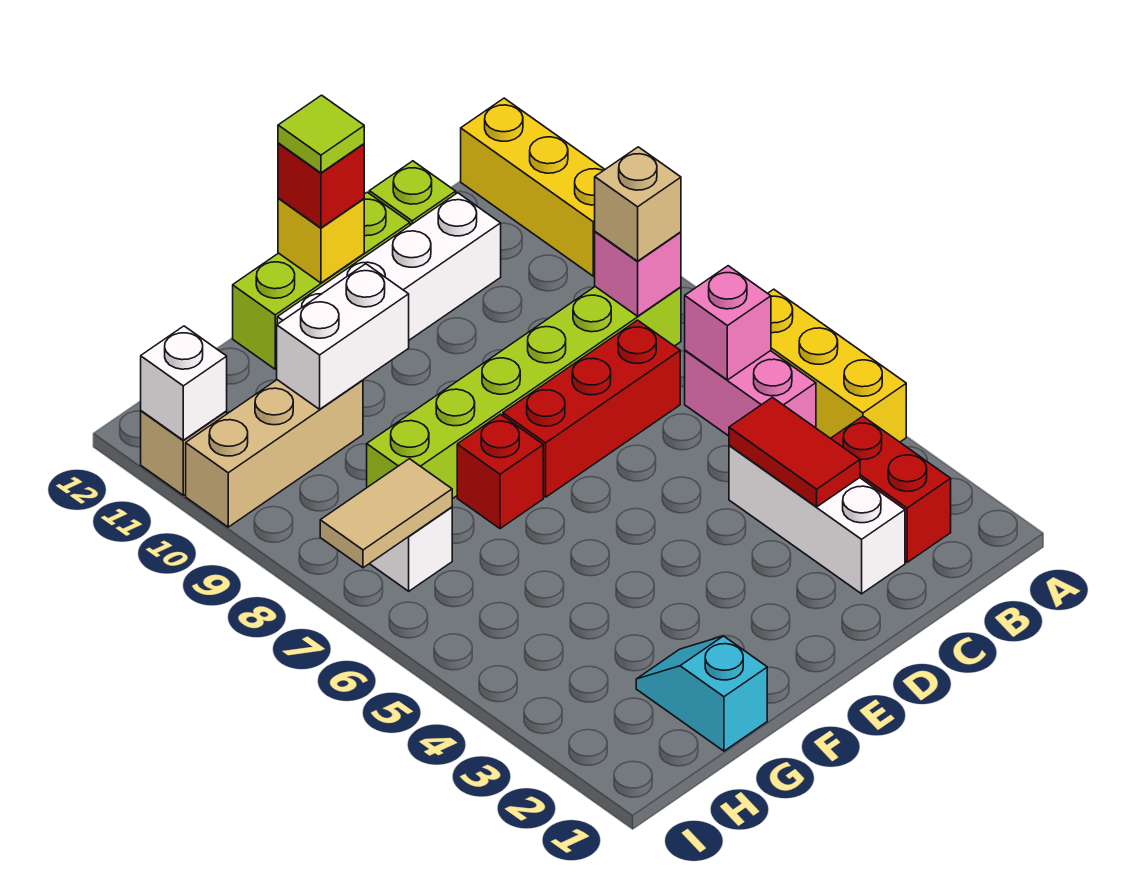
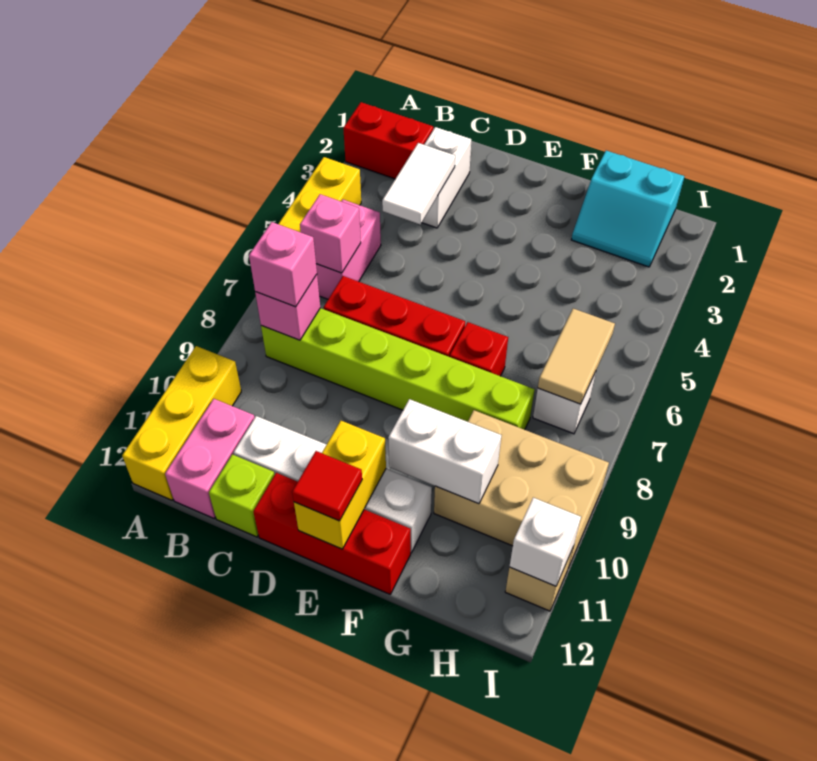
red brick B2:B3 level 1 -> red brick A2:B2 level 1
tan brick B8 level 3 -> pink brick B8 level 3
none -> pink brick B11:B12 level 1
white brick C2:C4 level 1 -> white brick C2:C3 level 1
red tile C3:C4 level 2 -> white tile C3:C4 level 2
lime brick D12:F12 level 1 -> red brick D12:F12 level 1
yellow brick E12 level 2 -> yellow brick E11:E12 level 2
red brick E12 level 3 -> red tile E12 level 3
lime tile E12 level 4 -> none
cyan slope G1:G2 level 1 top 1 -> cyan slope G1:H2 level 1 top 1
tan brick G10:I10 level 1 -> tan brick G9:I10 level 1
tan tile H7:I7 level 2 -> tan tile H6:H7 level 2

